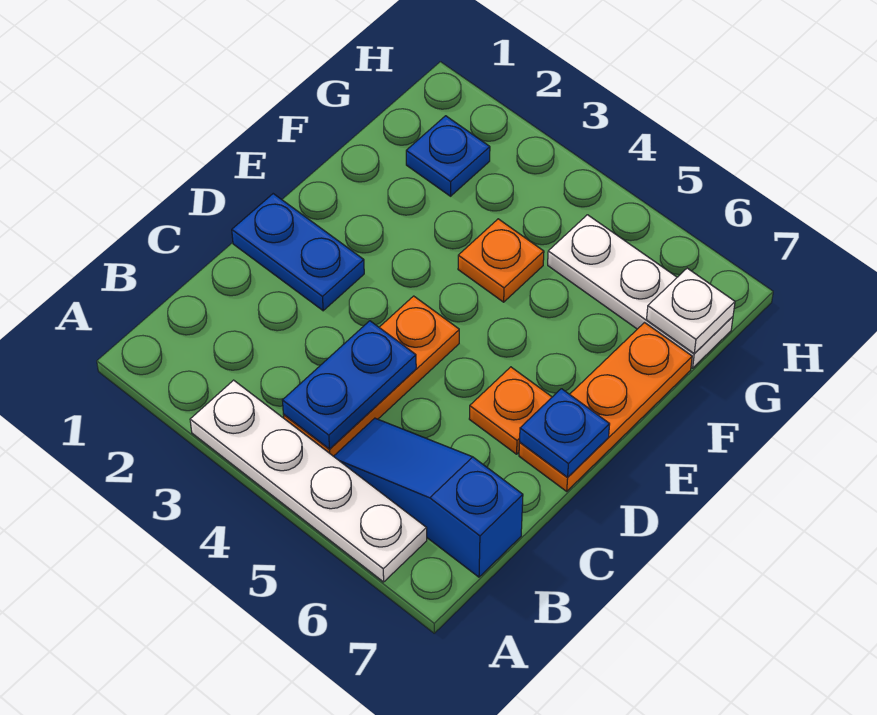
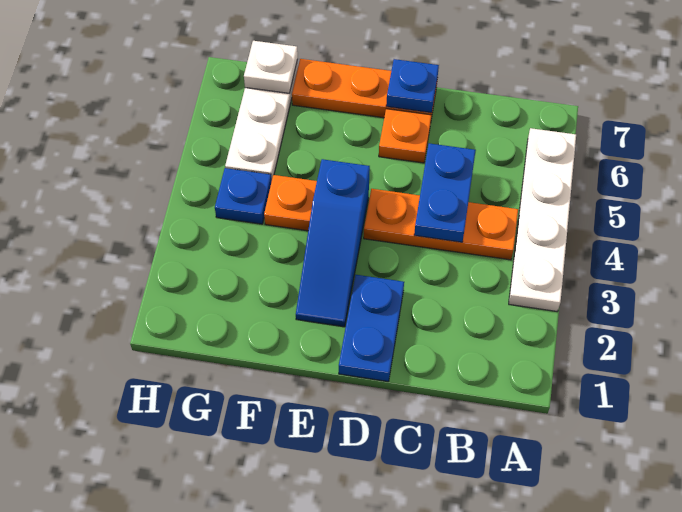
blue plate B4:C4 level 2 -> blue plate C4:C5 level 2
blue slope B5:B7 level 1 top 7 -> blue slope E2:E4 level 1 top 4
blue plate G2 level 1 -> blue plate G4 level 1

